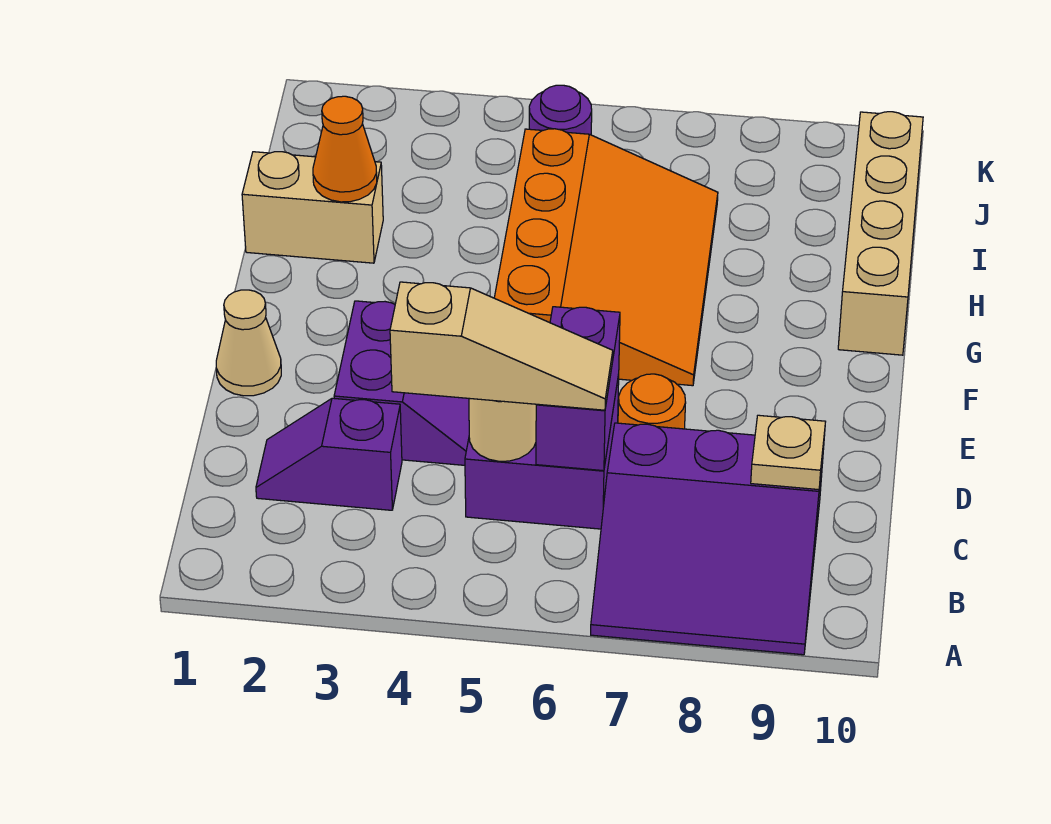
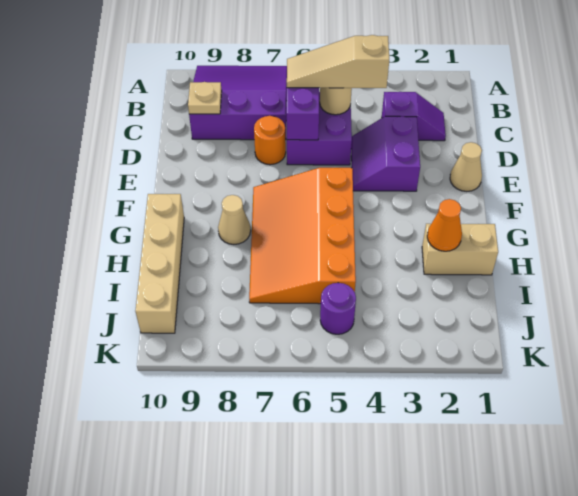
none -> tan cone G8 level 1

